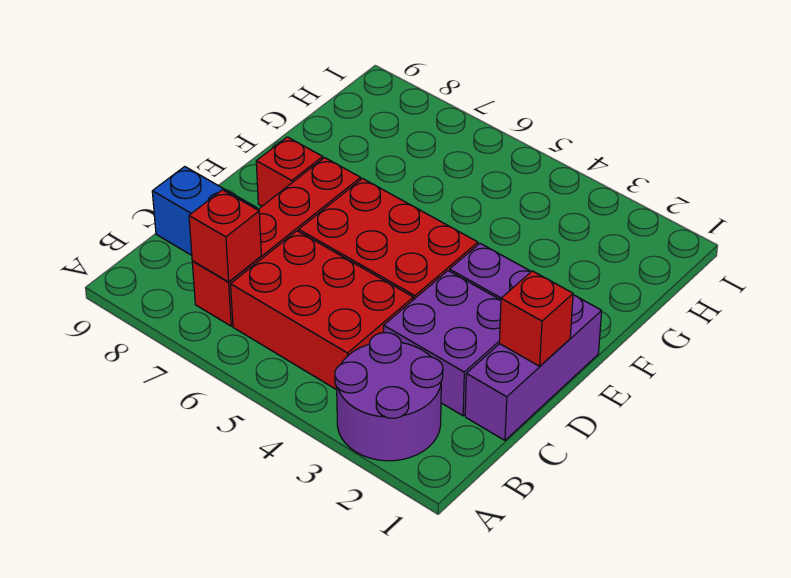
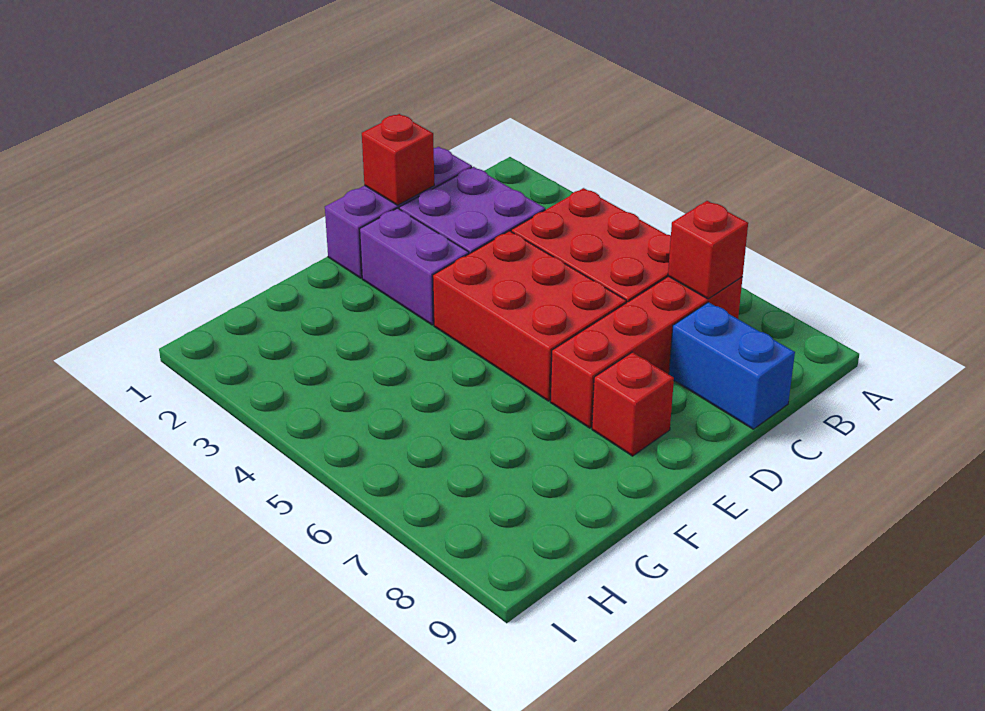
purple round brick A2:B3 level 1 -> none

